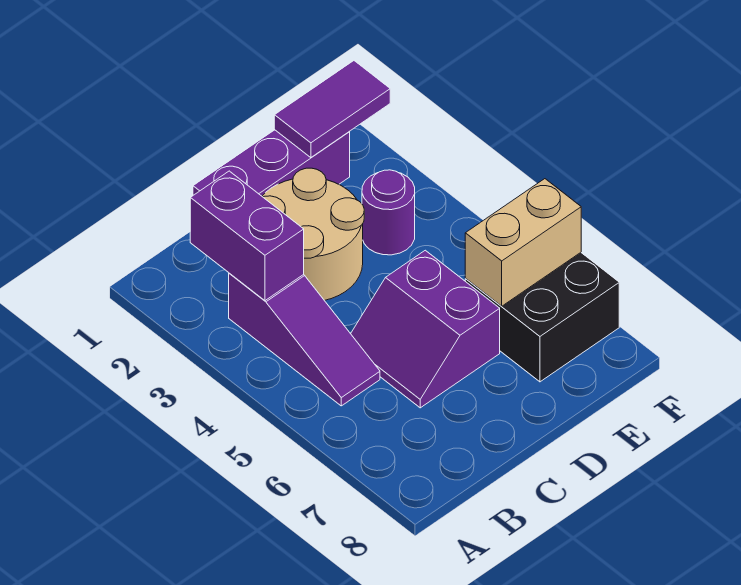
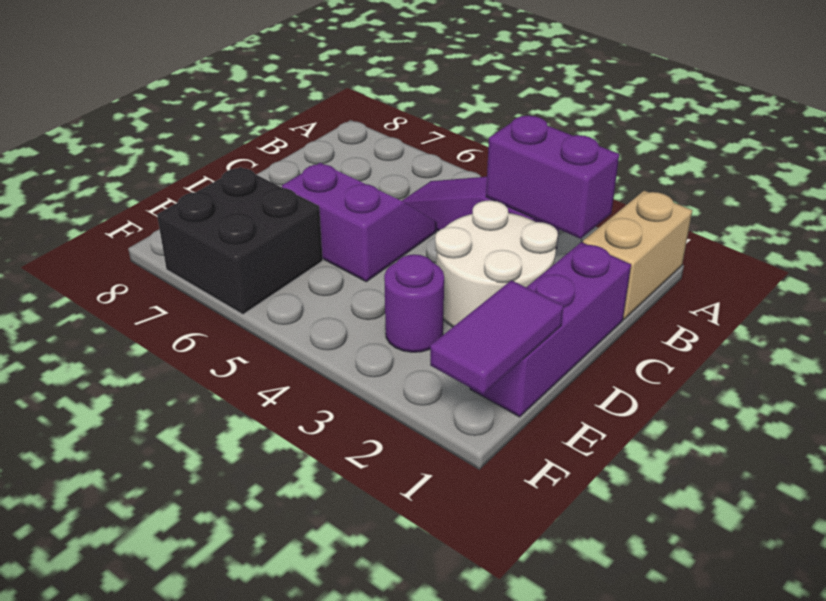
tan round brick C2:D3 level 1 -> white round brick C2:D3 level 1
tan brick E6:F6 level 2 -> tan brick A1:B1 level 1

